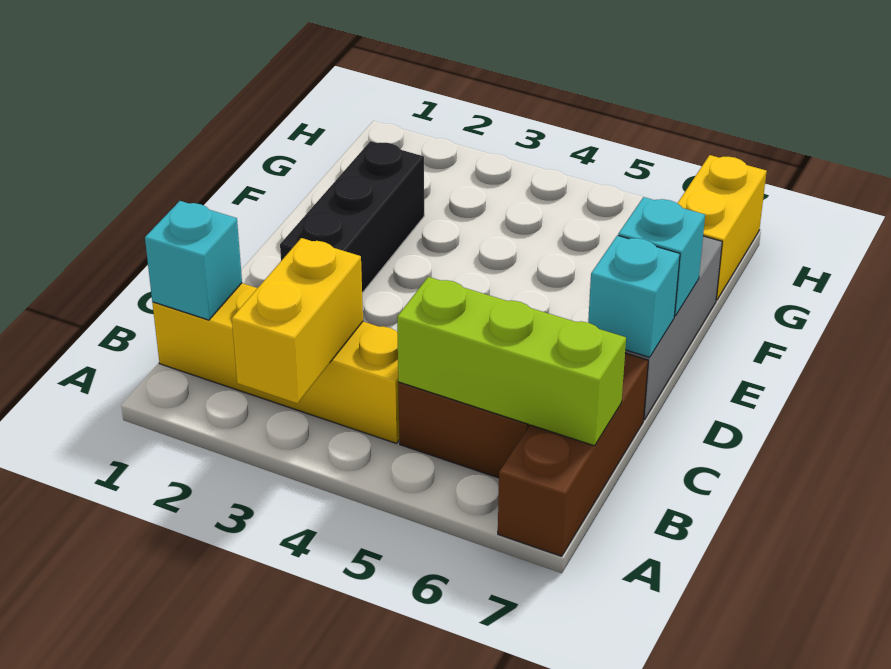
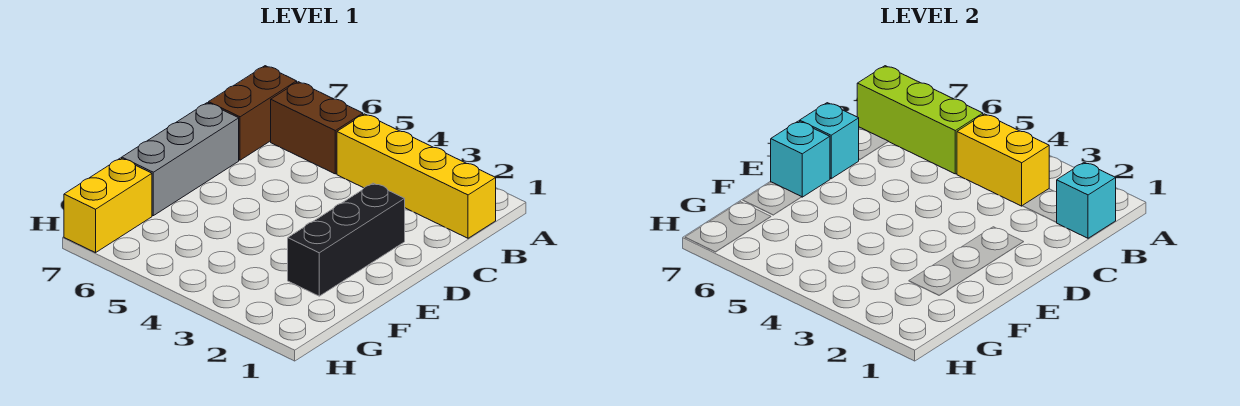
yellow brick A3:B3 level 2 -> yellow brick B3:B4 level 2
brown brick A7:C7 level 1 -> brown brick B7:C7 level 1

